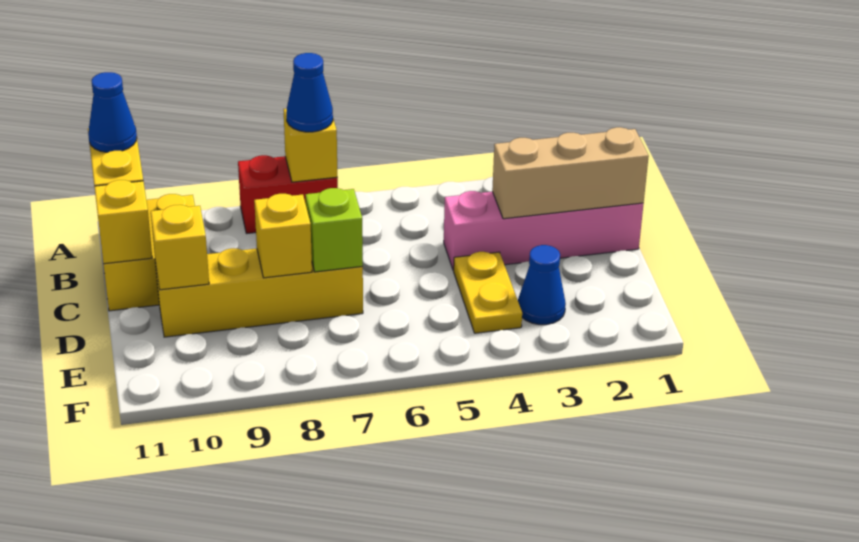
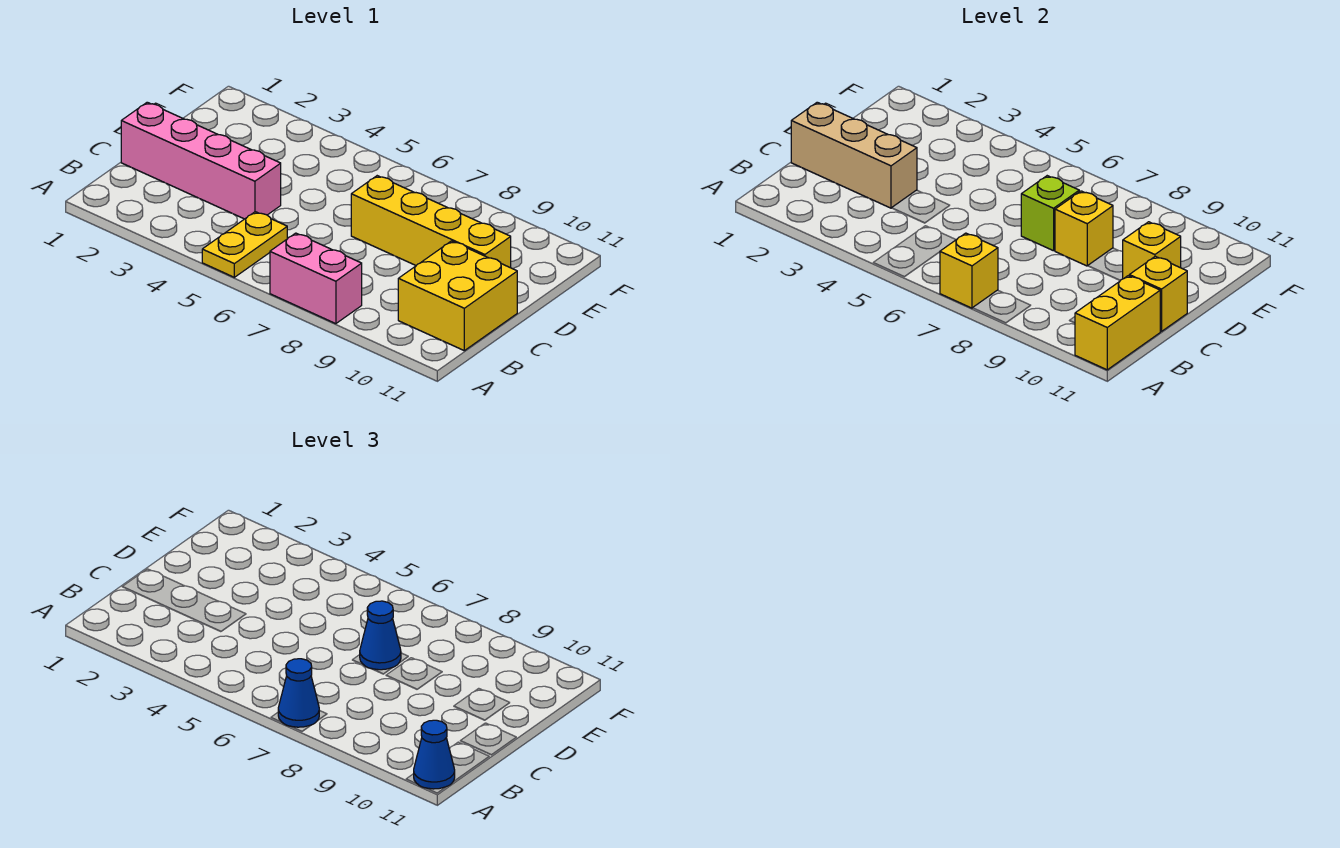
red brick A7:A8 level 1 -> pink brick A7:A8 level 1
yellow plate D4:E4 level 1 -> yellow plate A5:B5 level 1
blue cone E3 level 1 -> blue cone D7 level 3

